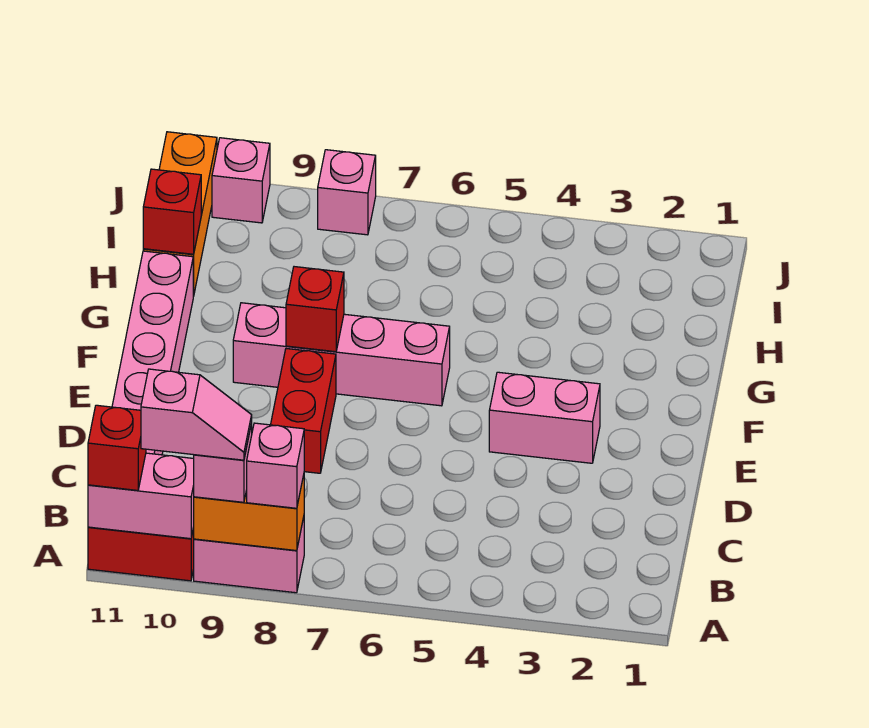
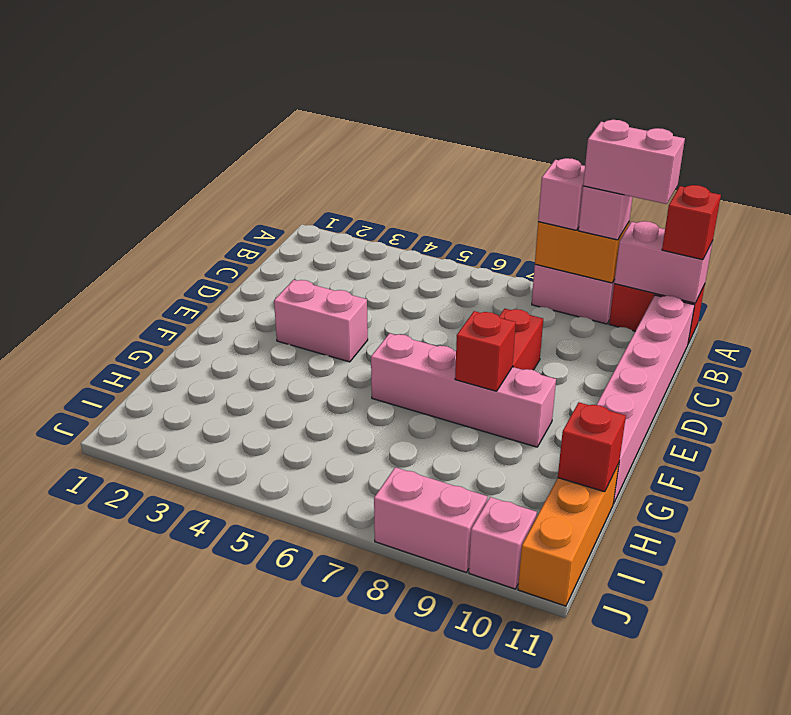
pink slope A9:A10 level 4 top 10 -> pink brick A9:A10 level 4
pink brick J8 level 1 -> pink brick J8:J9 level 1

